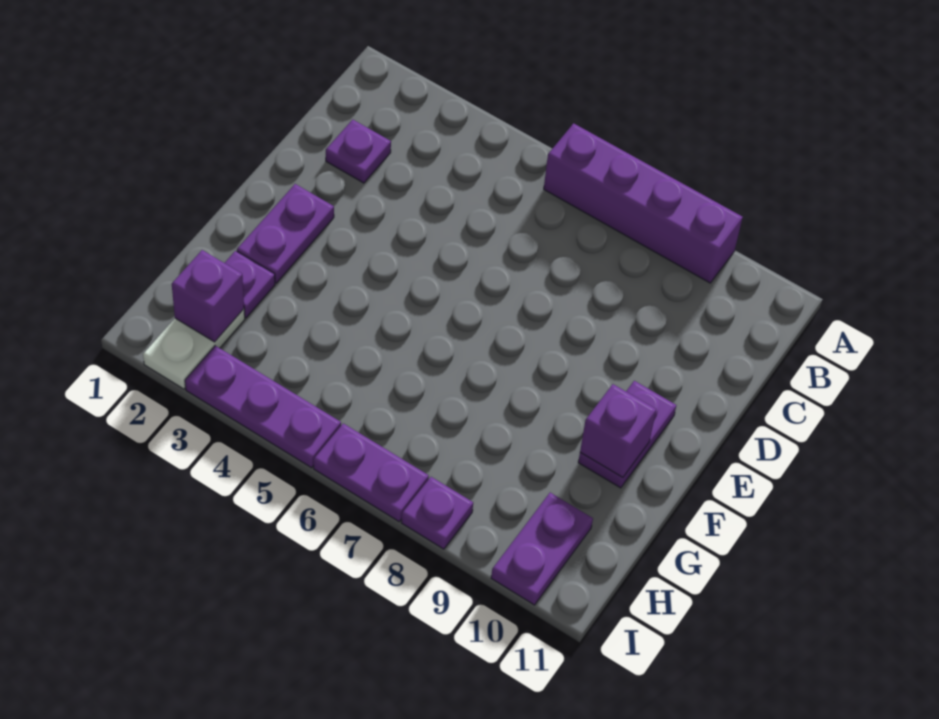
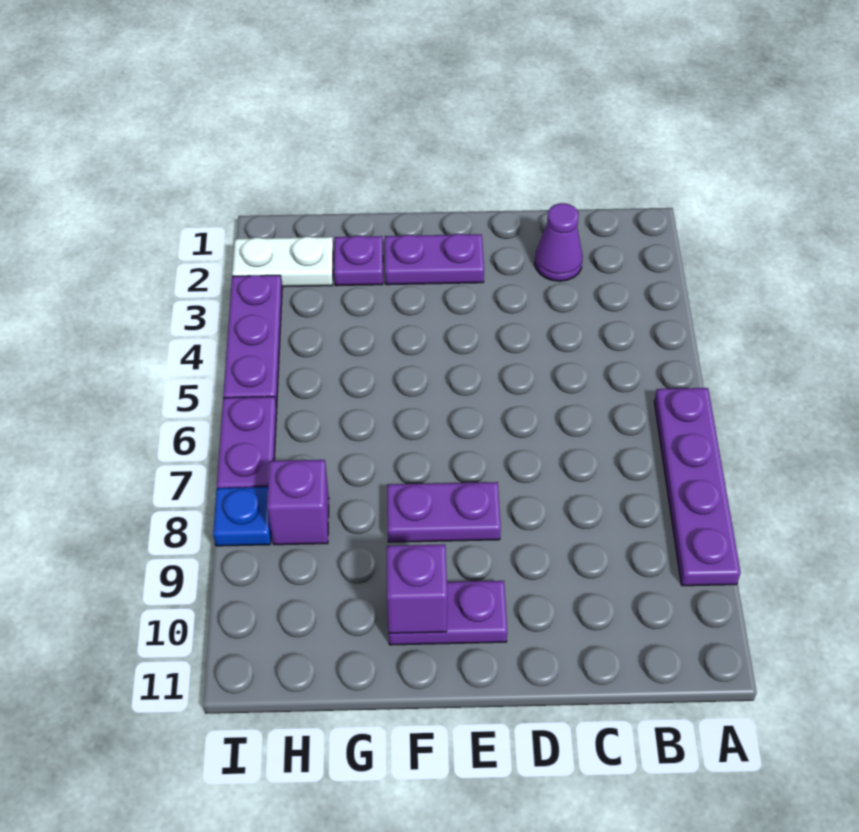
purple brick A6:A9 level 1 -> purple plate A6:A9 level 1
purple plate C2 level 1 -> purple cone C2 level 1
purple brick H2 level 2 -> purple brick H8 level 1
purple plate H10:I10 level 1 -> purple plate E8:F8 level 1
purple plate I8 level 1 -> blue plate I8 level 1

